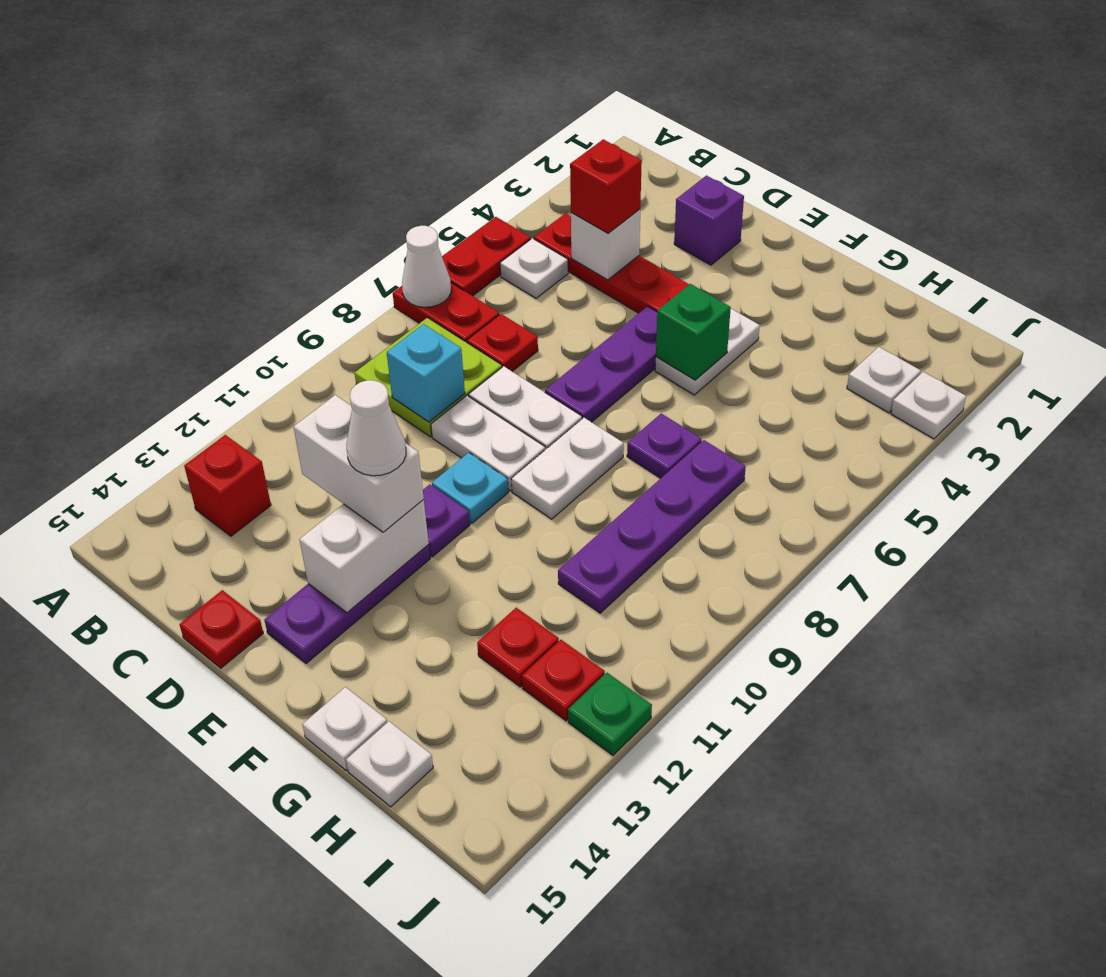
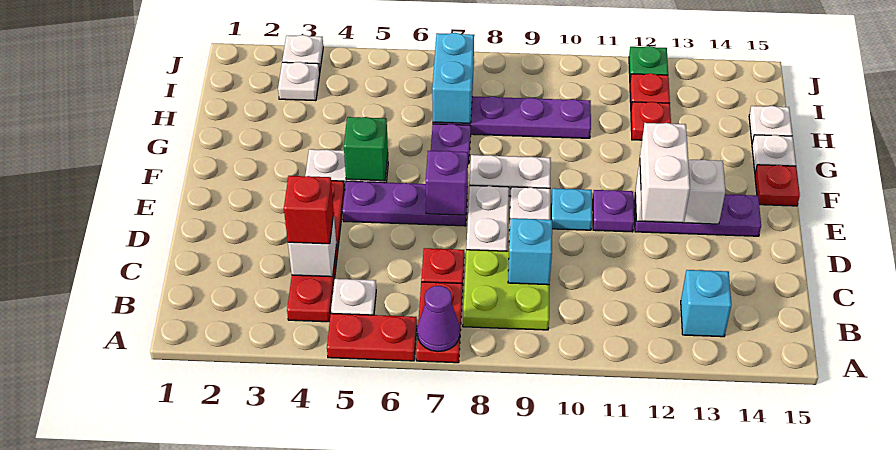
white cone A7 level 2 -> purple cone A7 level 2
red brick B13 level 1 -> cyan brick B13 level 1
purple brick D2 level 1 -> purple brick E7 level 2
red plate D15 level 1 -> red plate F15 level 1
white cone E12 level 4 -> none
none -> cyan brick H7:I7 level 2

